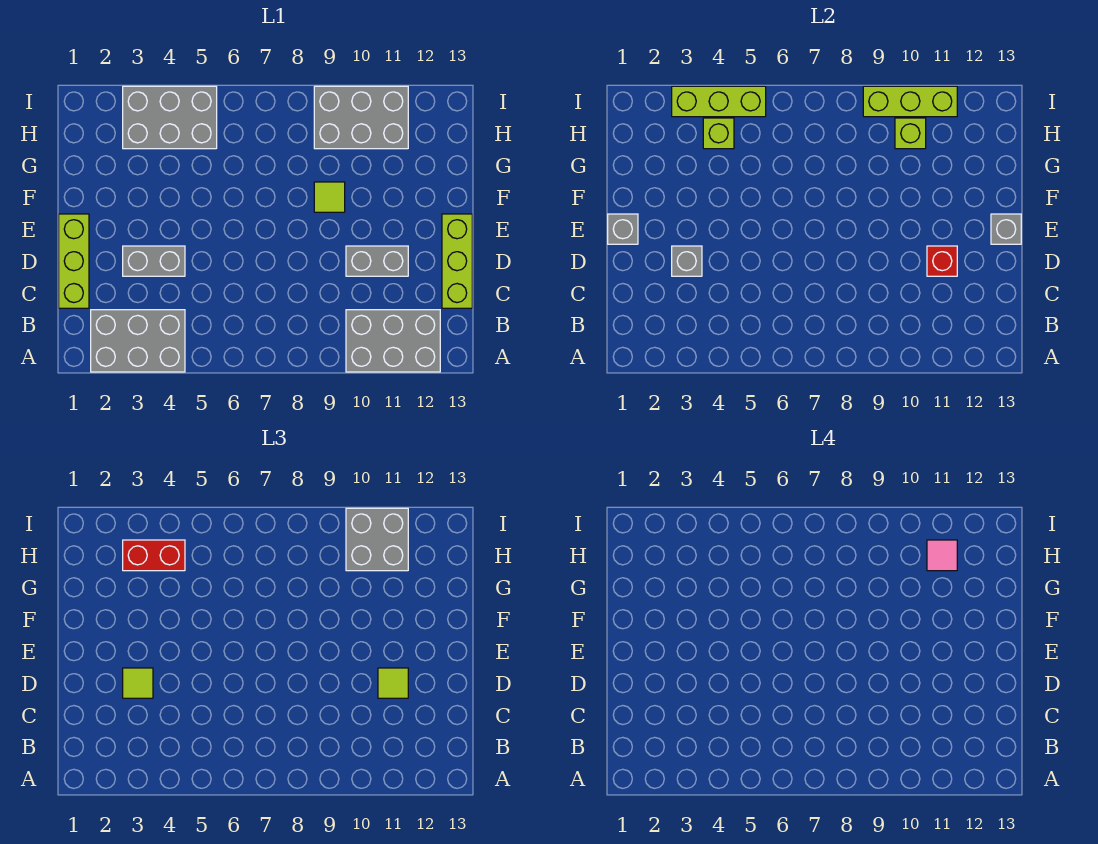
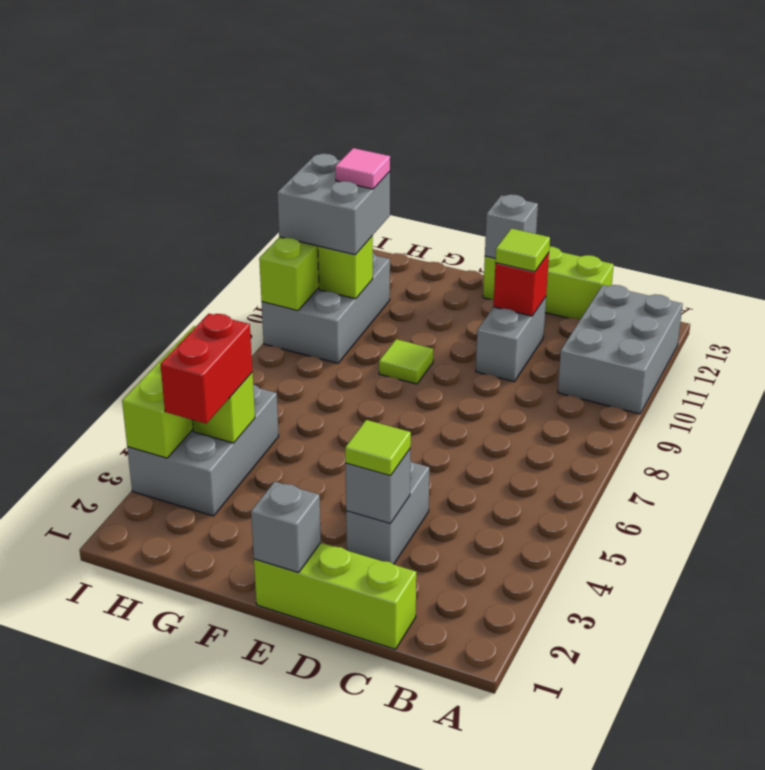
grey brick A2:B4 level 1 -> none

